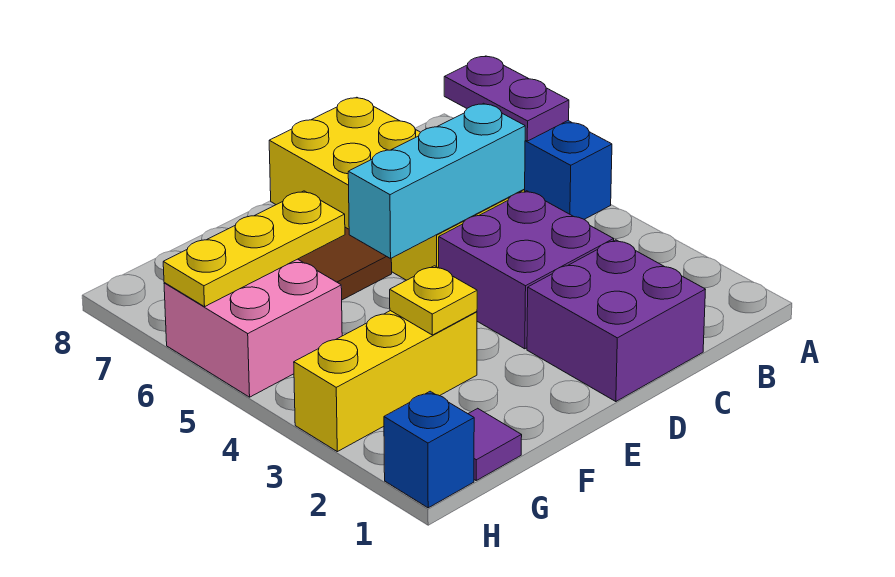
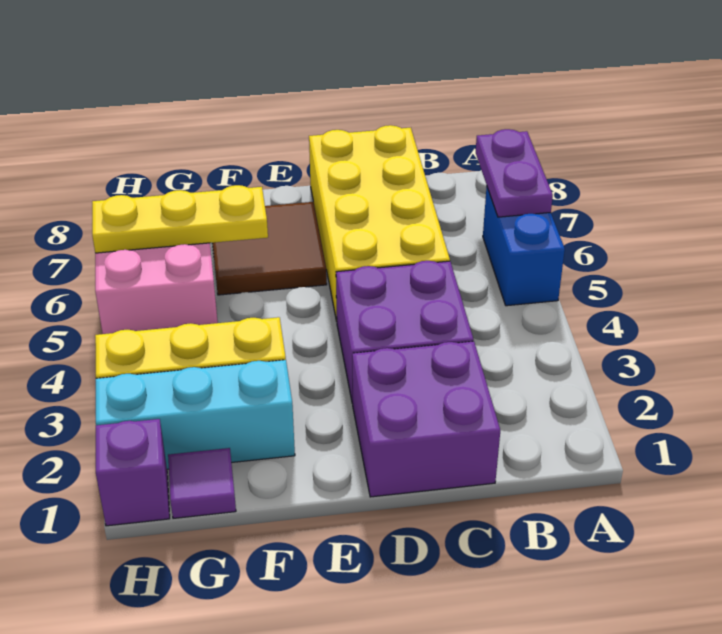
cyan brick C5:E5 level 2 -> cyan brick F2:H2 level 1
yellow plate F3 level 2 -> none
blue brick H1 level 1 -> purple brick H1 level 1

